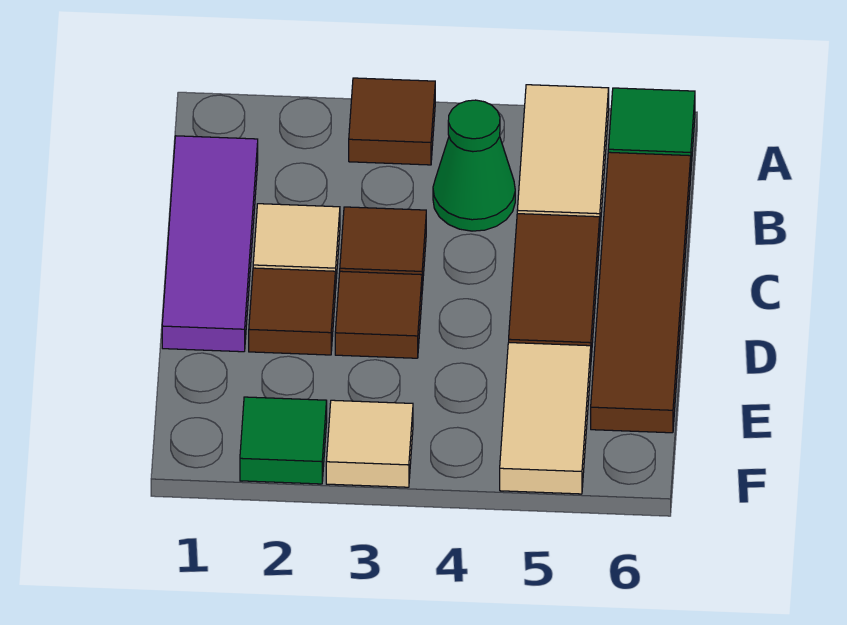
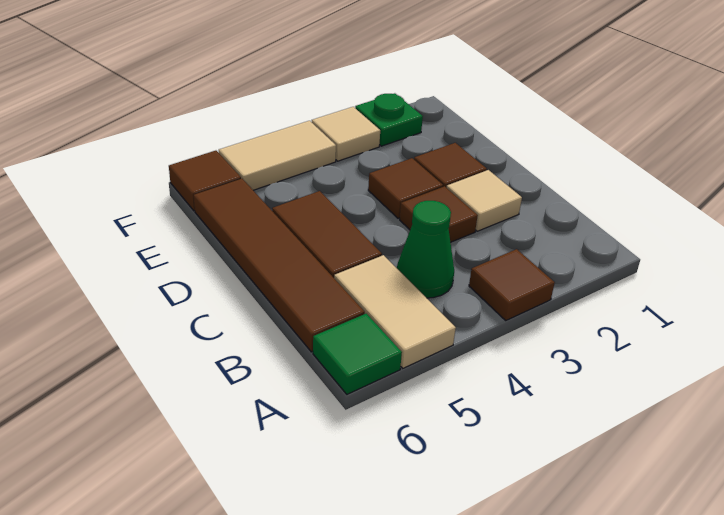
purple tile B1:D1 level 1 -> none
tan tile E5:F5 level 1 -> tan tile F4:F5 level 1
green tile F2 level 1 -> green plate F2 level 1
none -> brown tile F6 level 1

